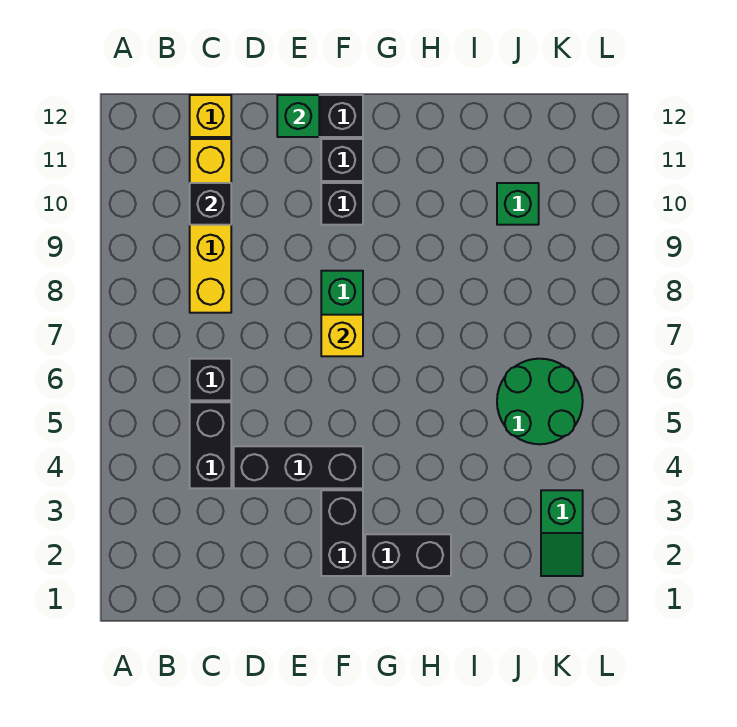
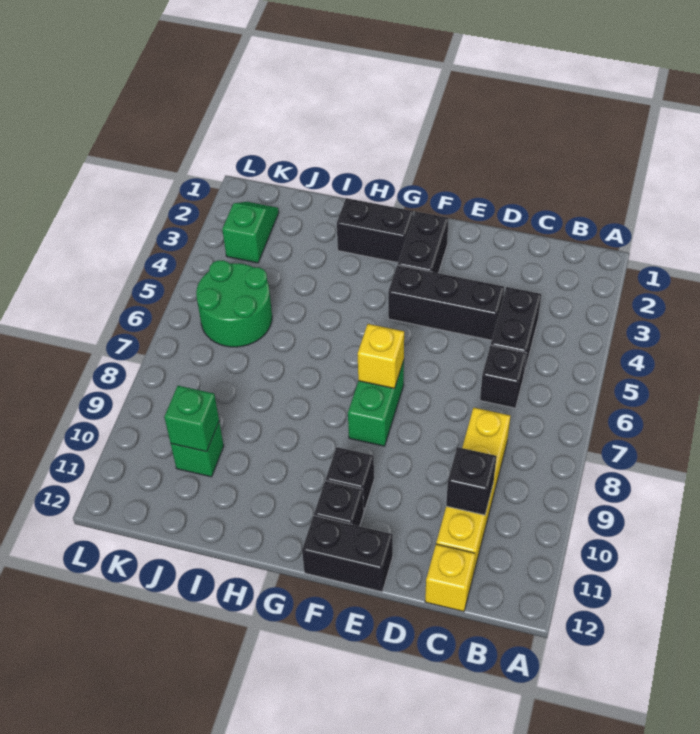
green brick E12 level 2 -> green brick J10 level 2

